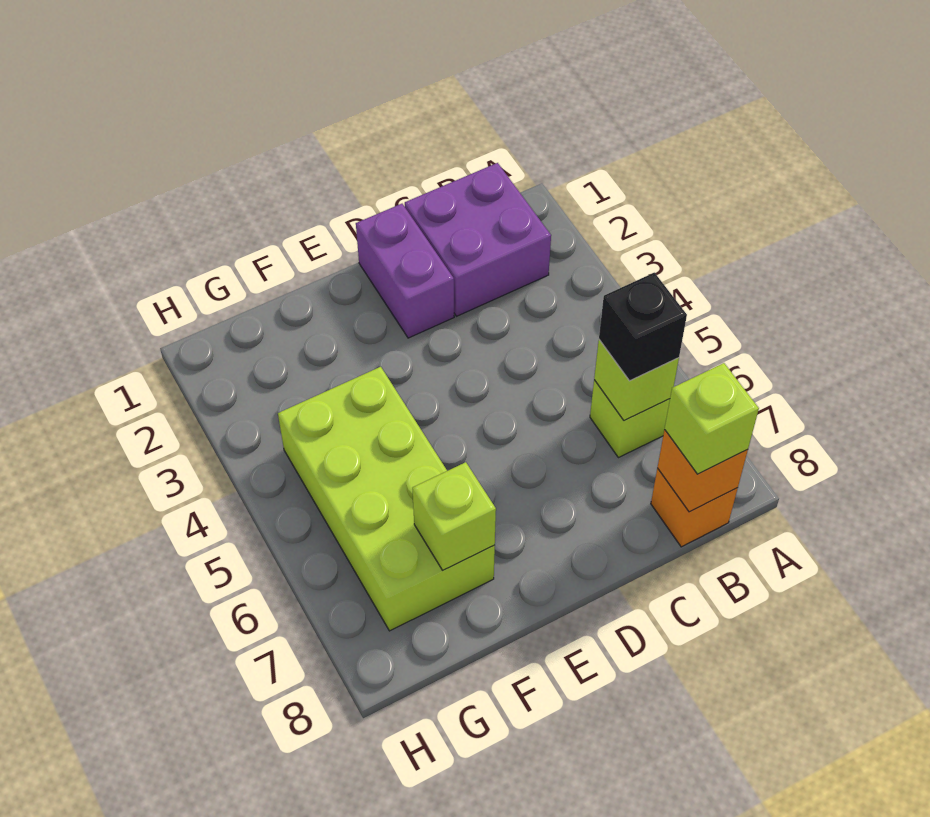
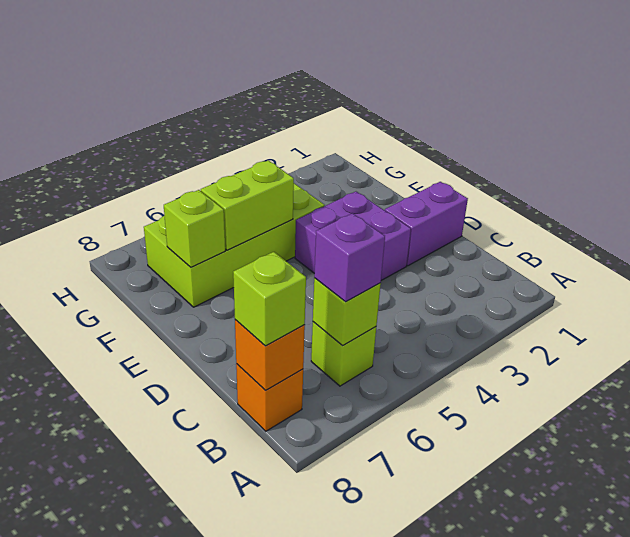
purple brick B1:C2 level 1 -> purple brick D3:E4 level 1
black brick B6 level 3 -> purple brick B6 level 3
none -> lime brick F5:F6 level 2

